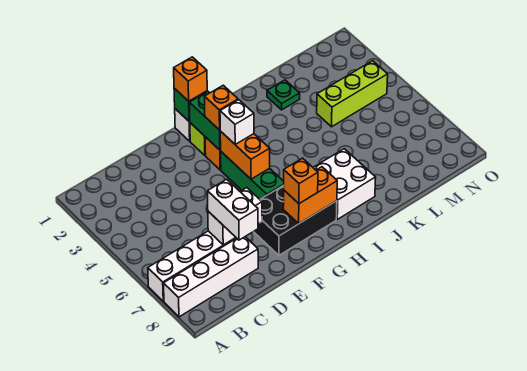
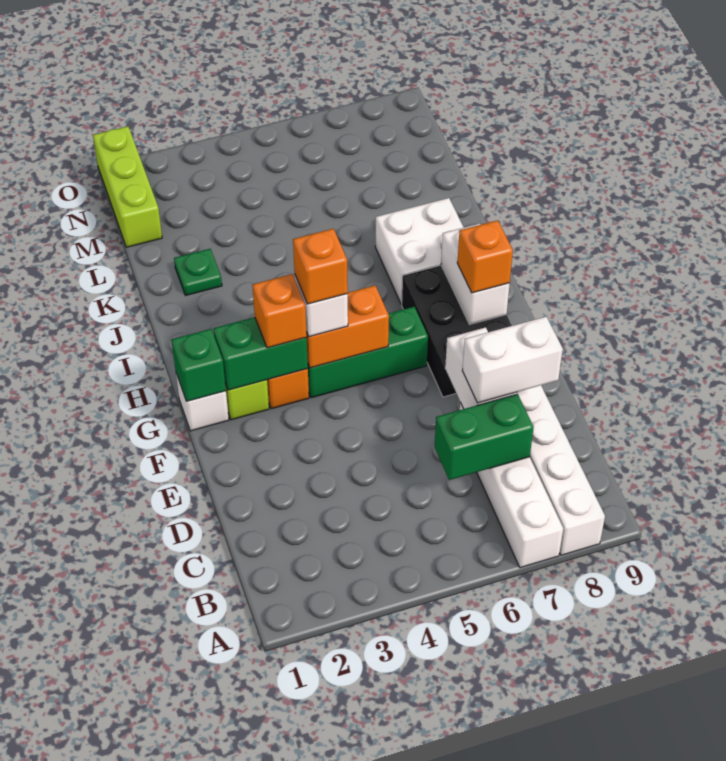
none -> green brick C6:C7 level 2
orange brick G1 level 3 -> orange brick G4 level 4
orange brick G8:H8 level 2 -> white brick G8:H8 level 2
lime brick L4:N4 level 1 -> lime brick M1:O1 level 1

